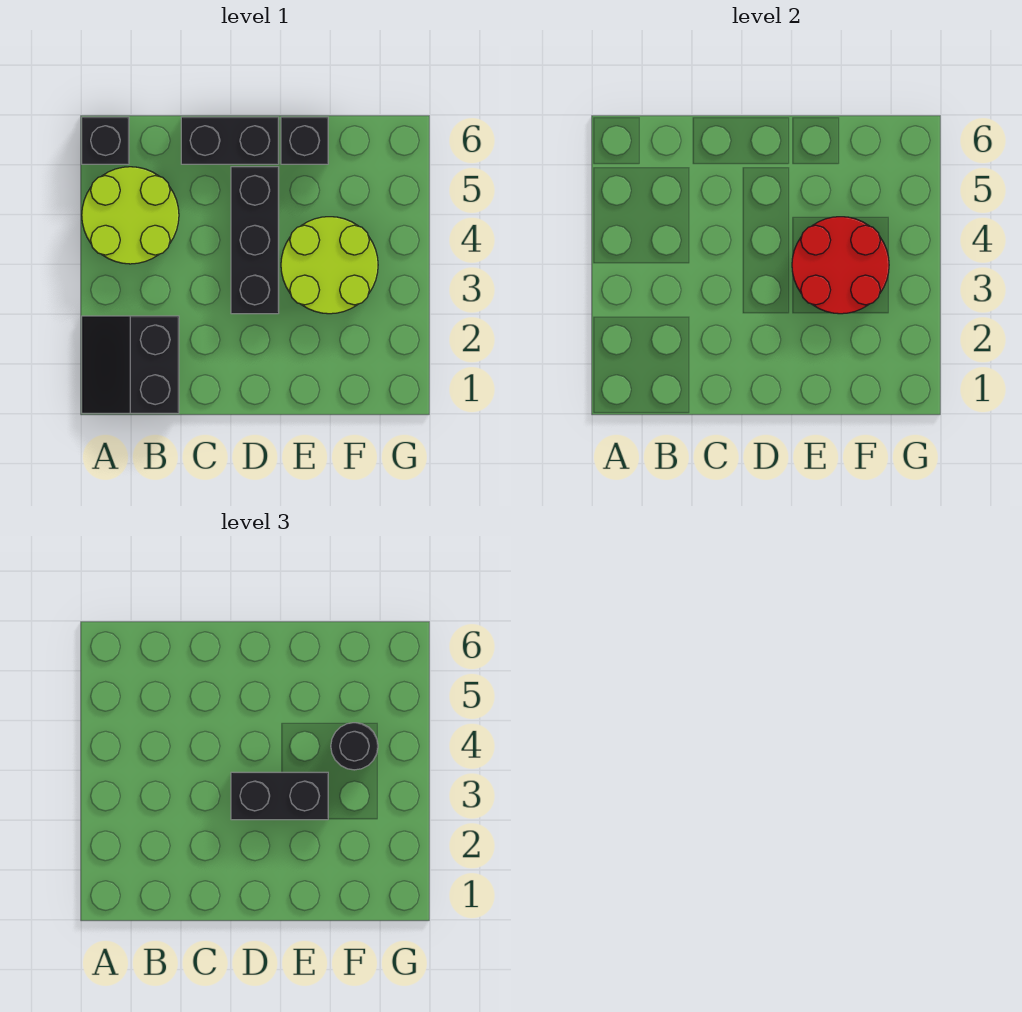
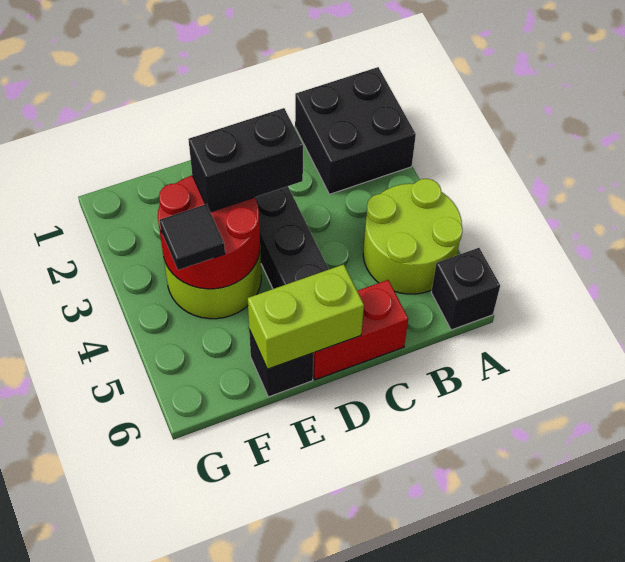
black slope A1:B2 level 1 top B -> black brick A1:B2 level 1
black brick C6:D6 level 1 -> red brick C6:D6 level 1
none -> lime brick D6:E6 level 2
black round brick F4 level 3 -> black tile F4 level 3

